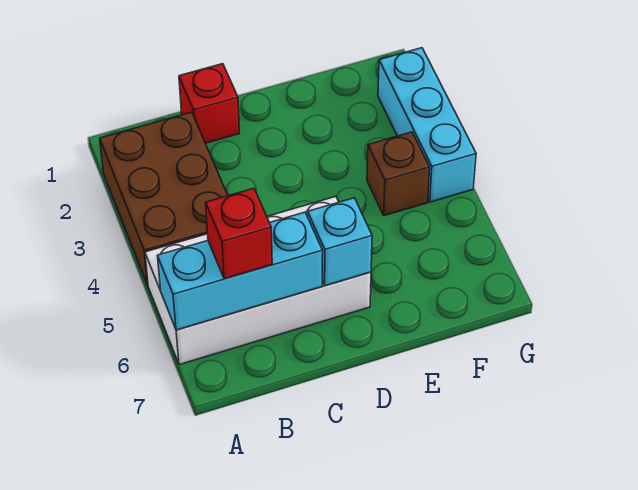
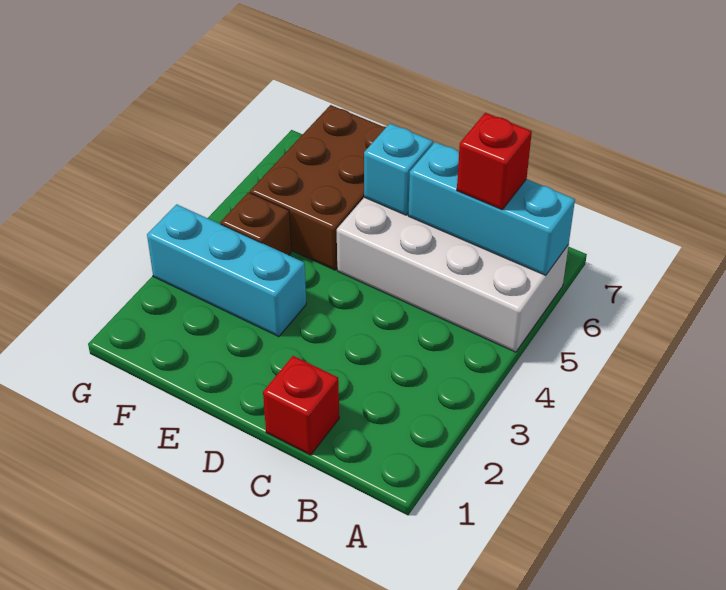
brown brick A2:B4 level 1 -> brown brick E5:F7 level 1
cyan brick G2:G4 level 1 -> cyan brick E3:G3 level 1

